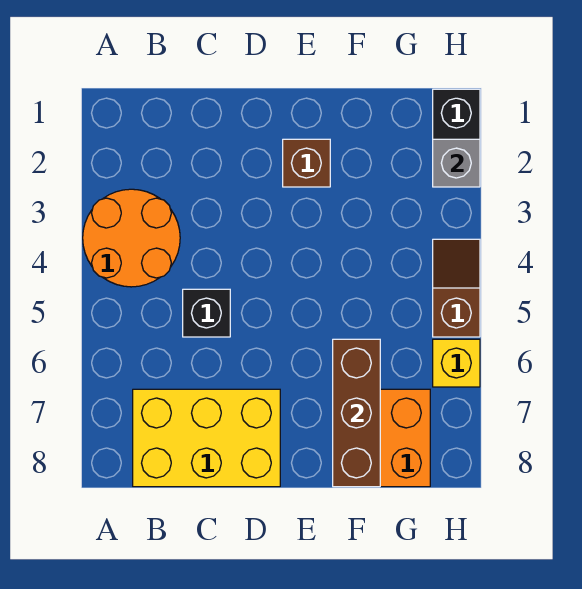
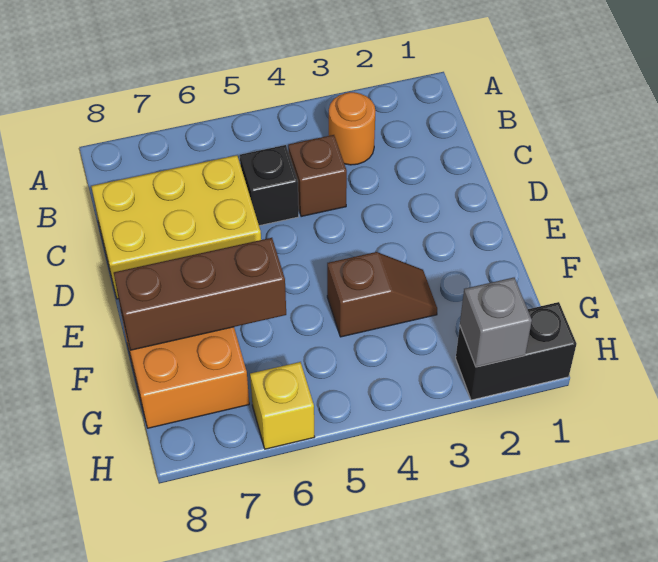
orange round brick A3:B4 level 1 -> orange round brick B3 level 1
yellow brick B7:D8 level 1 -> yellow brick C6:D8 level 1
brown brick E2 level 1 -> brown brick C4 level 1
brown slope H4:H5 level 1 top 5 -> brown slope F3:F4 level 1 top 4

